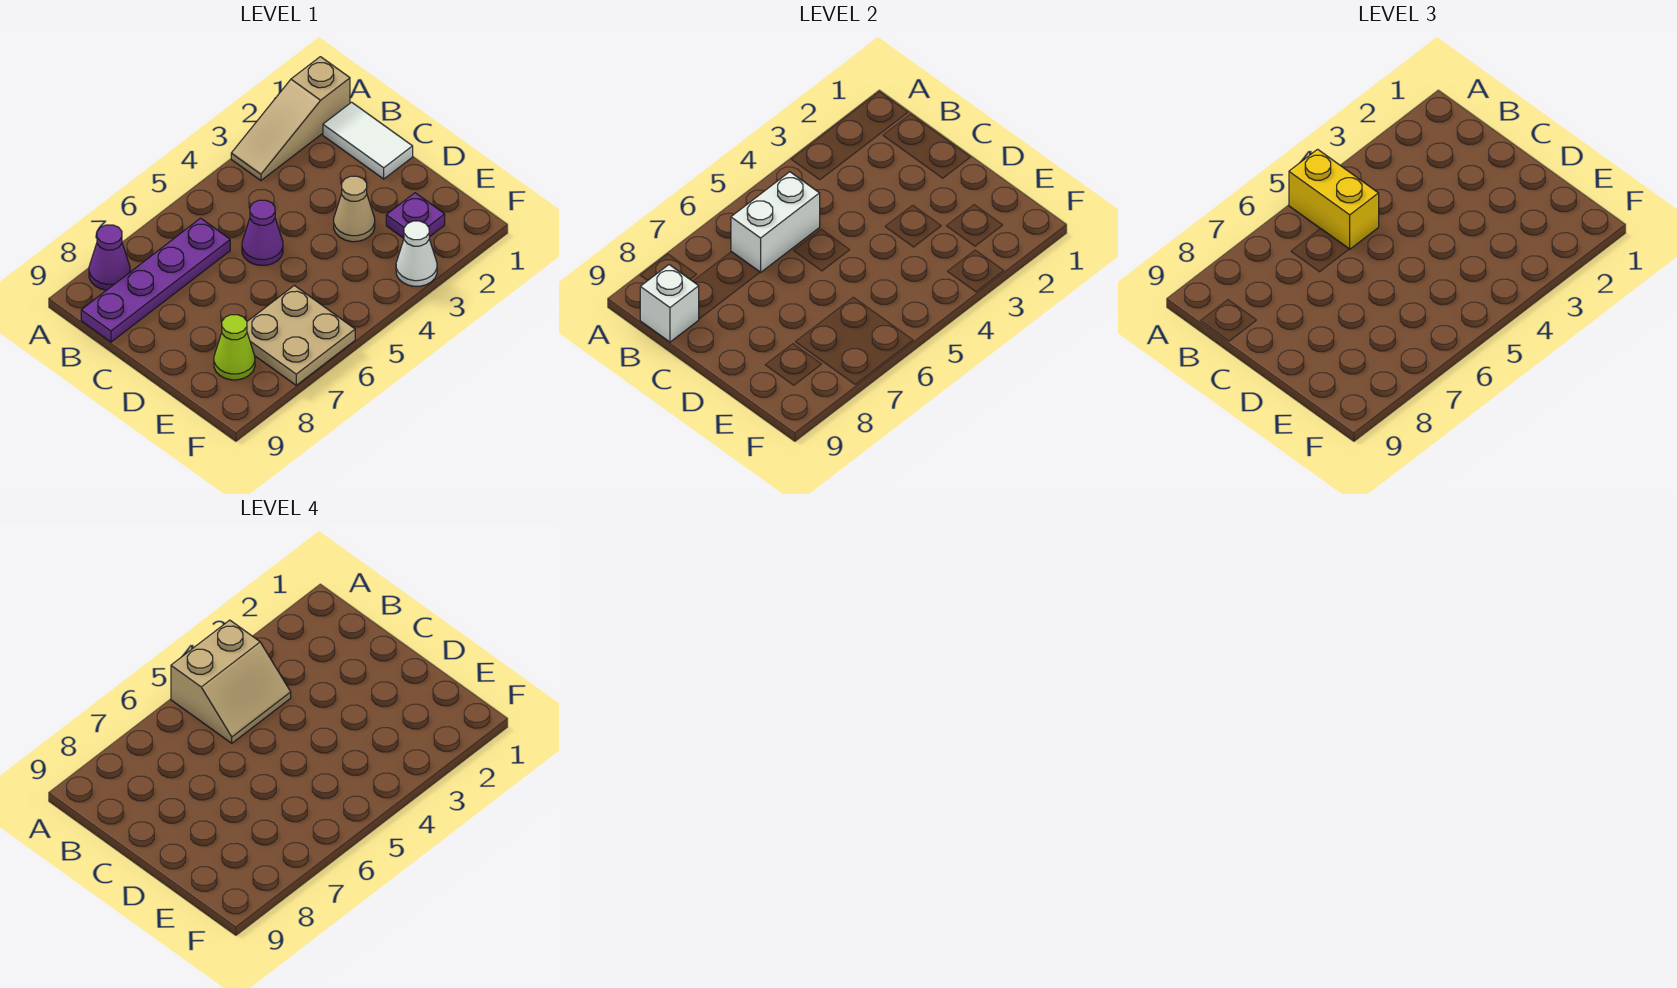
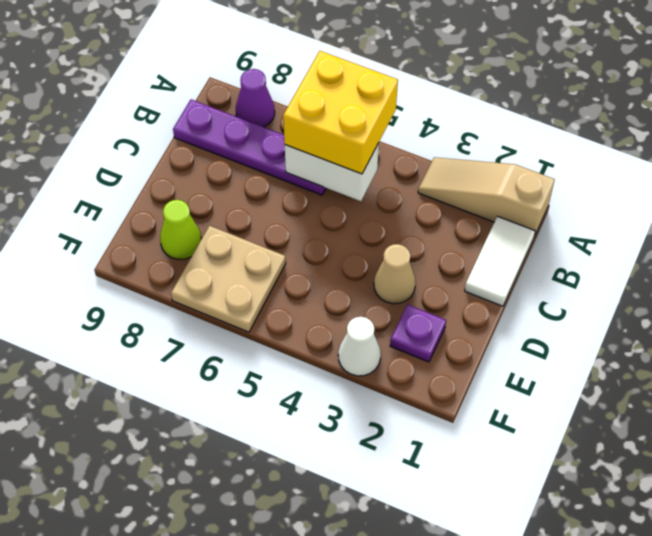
tan slope A4:B5 level 4 top A -> none
yellow brick A5:B5 level 3 -> yellow brick A5:B6 level 3
white brick B9 level 2 -> none
purple cone C5 level 1 -> none

